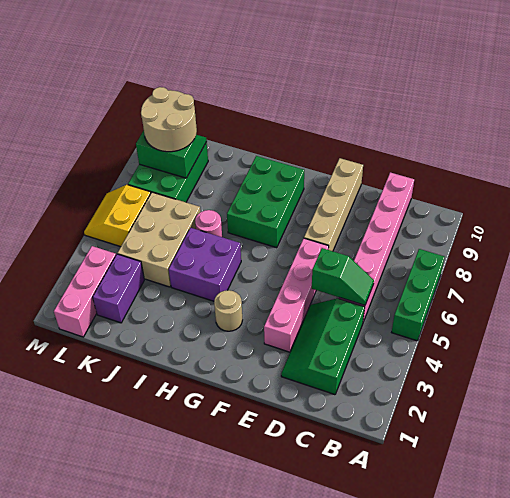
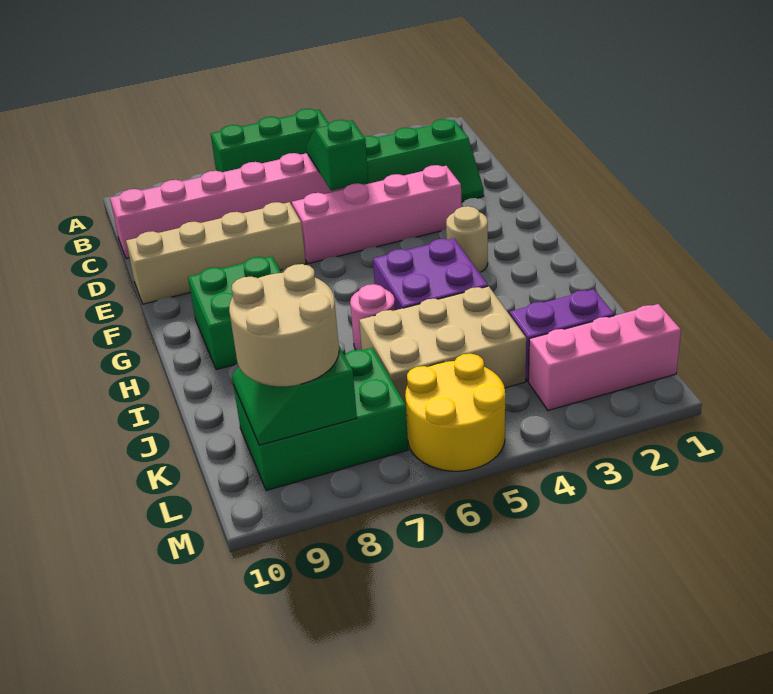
green brick G7:H9 level 1 -> green brick G8:H9 level 1
yellow slope L5:M6 level 1 top L -> yellow round brick L5:M6 level 1

